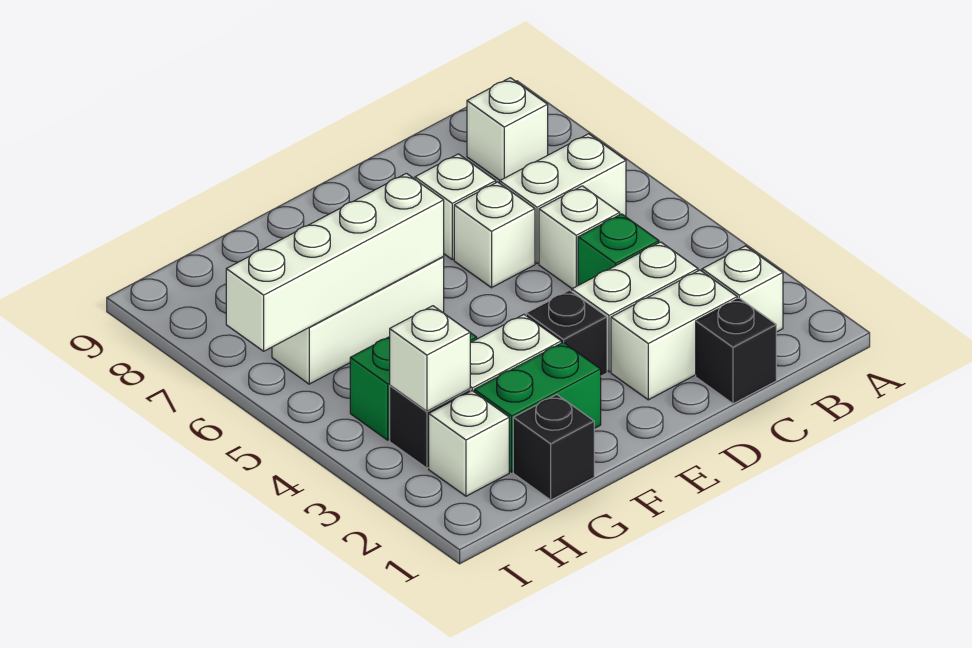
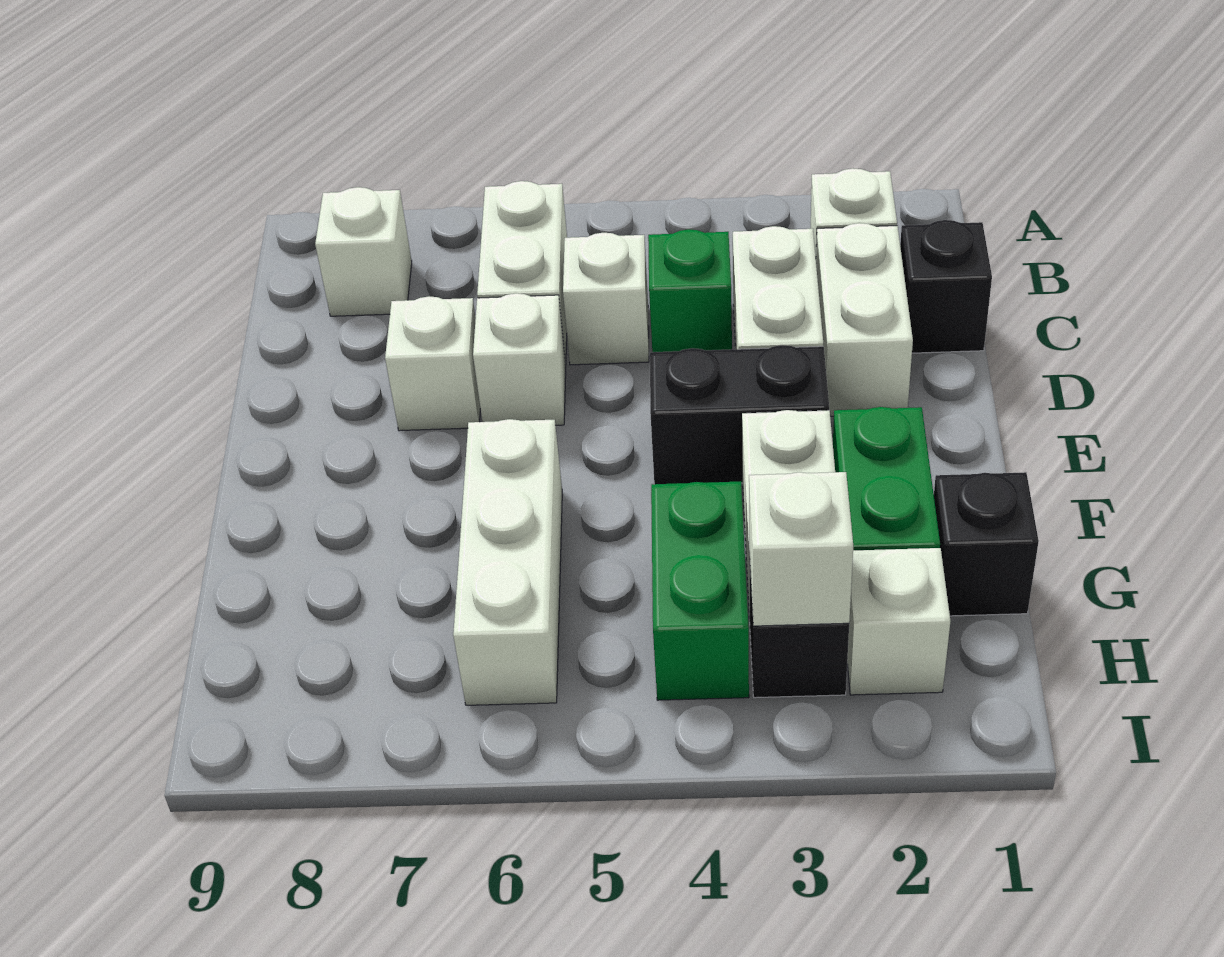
black brick E3 level 1 -> black brick E3:E4 level 1
white brick F6:I6 level 2 -> none

